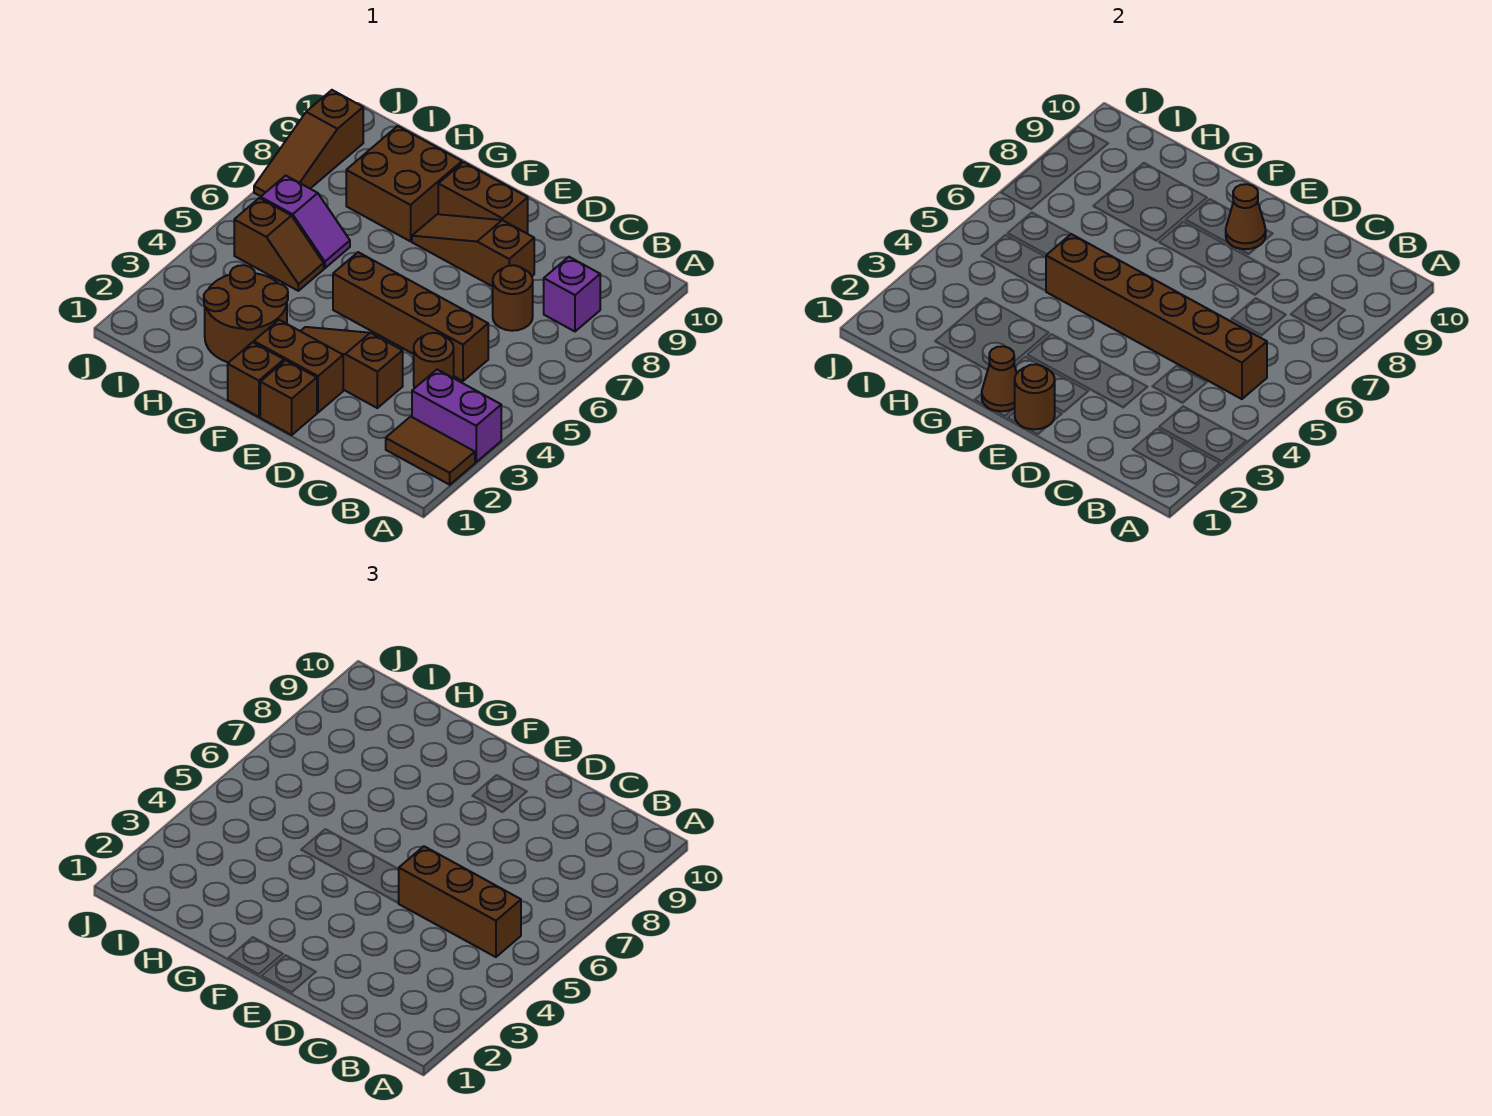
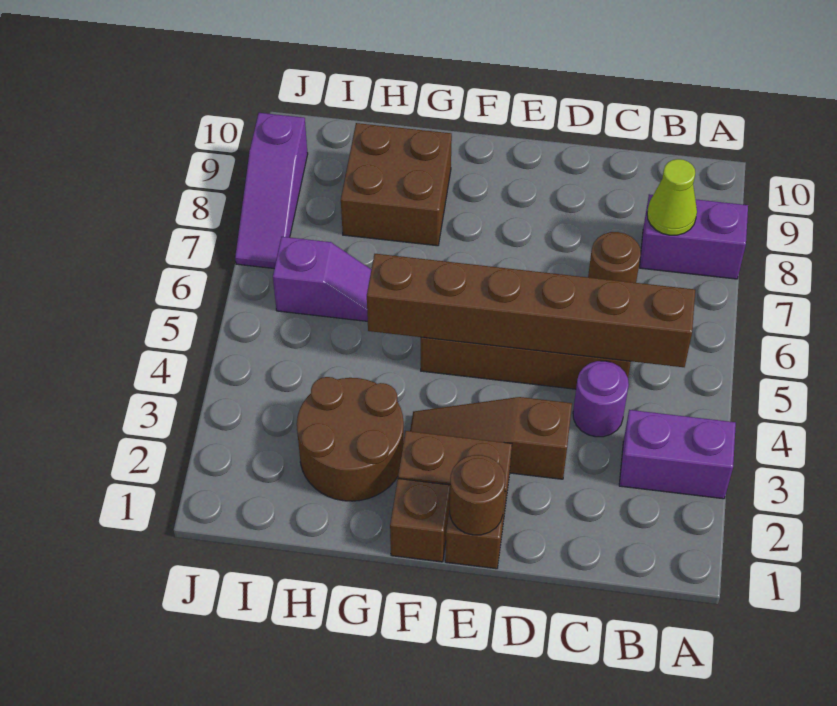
brown tile A2:B2 level 1 -> none
brown brick B5:D5 level 3 -> none
purple brick B8 level 1 -> purple brick A8:B8 level 1
none -> lime cone B8 level 2
brown round brick C4 level 1 -> purple round brick C4 level 1
brown slope D8:F8 level 1 top D -> none
brown brick E9:F9 level 1 -> none
brown cone E9 level 2 -> none
brown cone F1 level 2 -> none
brown slope H5:I5 level 1 top I -> none
brown slope J7:J9 level 1 top 9 -> purple slope J7:J9 level 1 top 9

